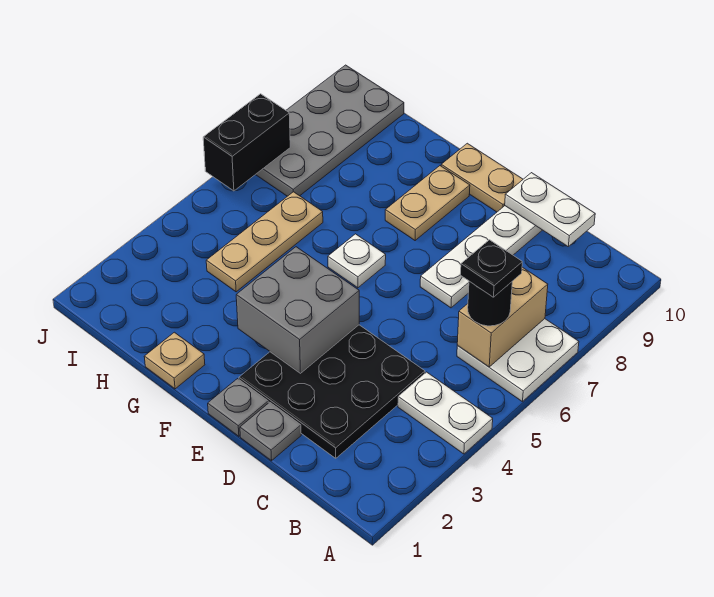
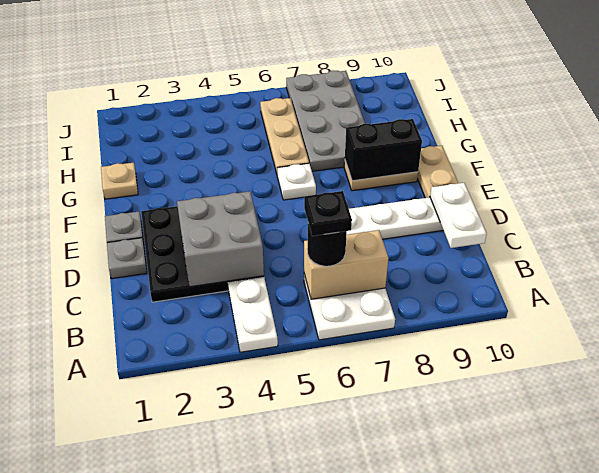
grey brick E3:F4 level 2 -> grey brick C3:D4 level 2
tan plate H4:H6 level 1 -> tan plate G6:I6 level 1
grey plate I7:J10 level 1 -> grey plate G7:J8 level 1
black brick J6:J7 level 2 -> black brick F8:F9 level 2

